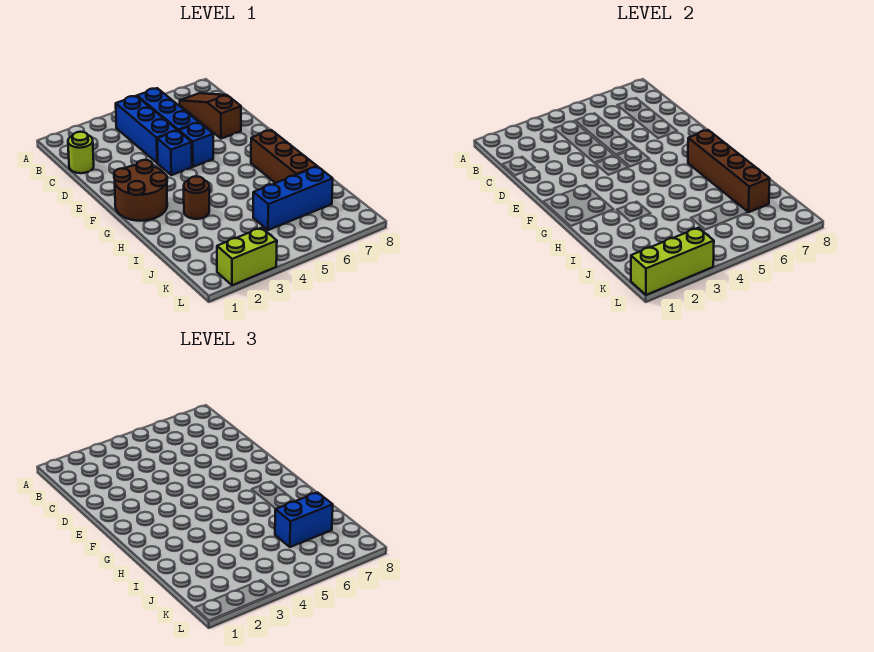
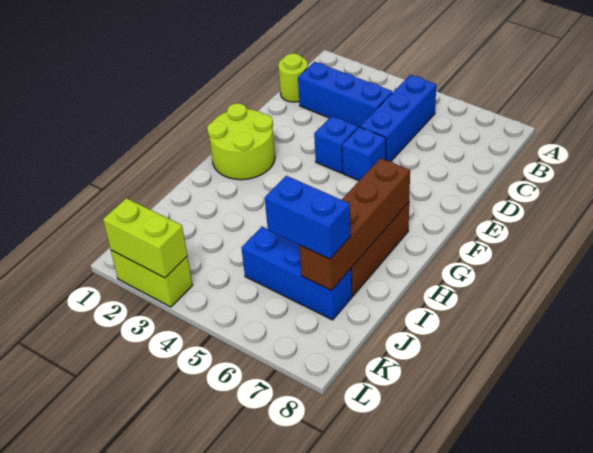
blue brick B4:D4 level 1 -> blue brick C2:C4 level 1
brown slope B7:D7 level 1 top D -> none
brown round brick F1:G2 level 1 -> lime round brick F1:G2 level 1
brown round brick H3 level 1 -> none
lime brick L1:L3 level 2 -> lime brick L2:L3 level 2

